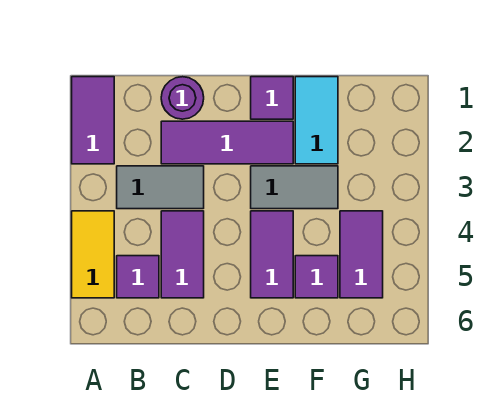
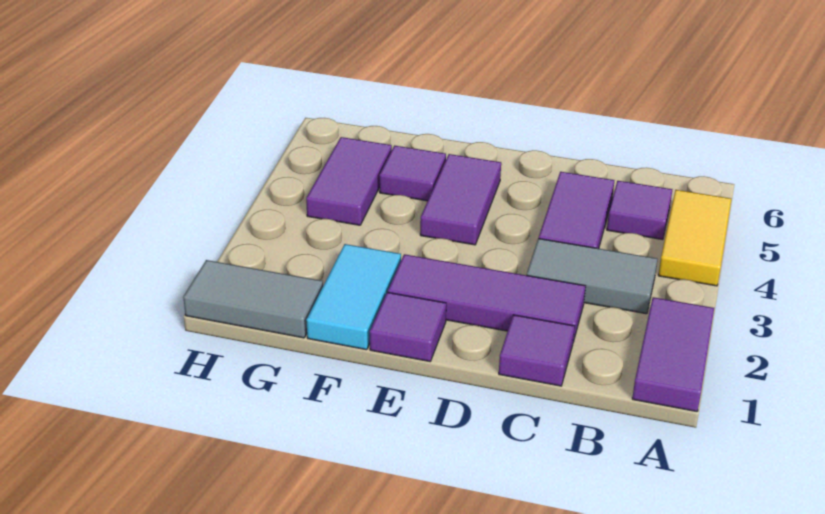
purple round brick C1 level 1 -> purple tile C1 level 1
grey tile E3:F3 level 1 -> grey tile G1:H1 level 1

